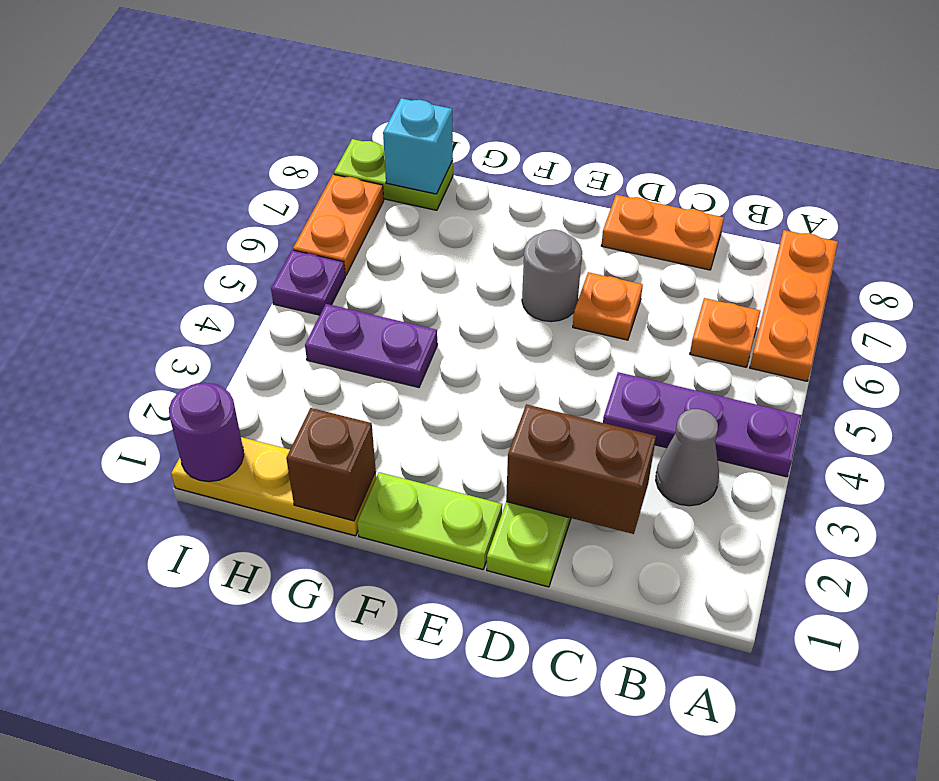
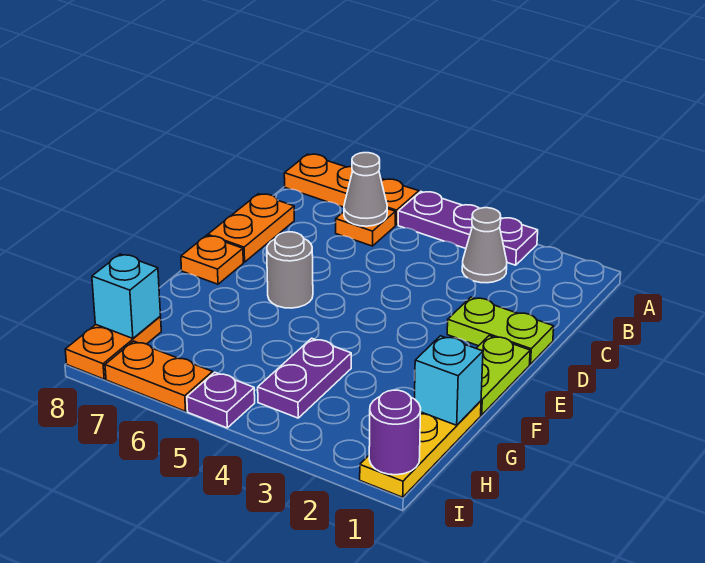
purple plate A4:C4 level 1 -> purple plate A3:A5 level 1
none -> grey cone B6 level 2
brown brick C2:D2 level 2 -> none
orange plate D6 level 1 -> orange plate E8 level 1
brown brick G1 level 2 -> cyan brick G1 level 2
lime plate H8:I8 level 1 -> orange plate H8:I8 level 1

